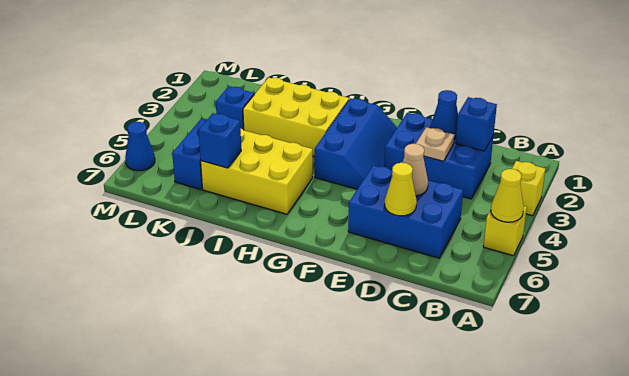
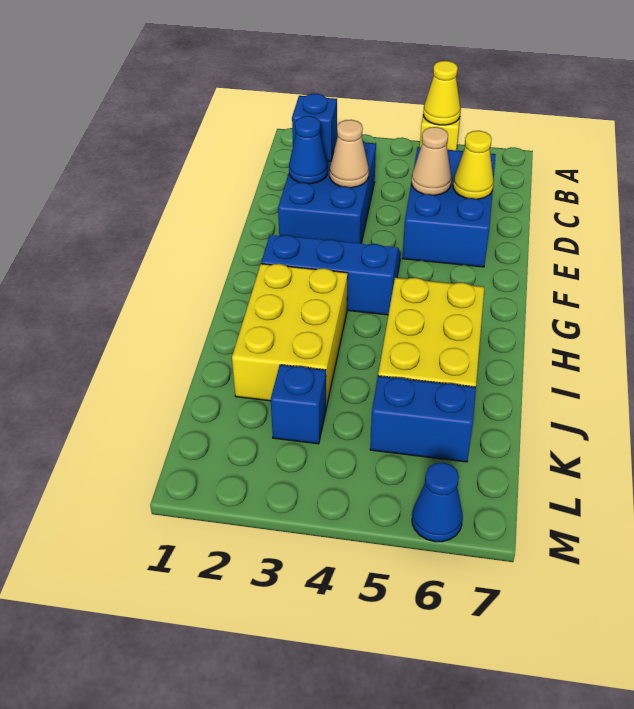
yellow brick A3 level 1 -> none
tan plate D3 level 2 -> tan cone D3 level 2
blue brick J6 level 2 -> none

